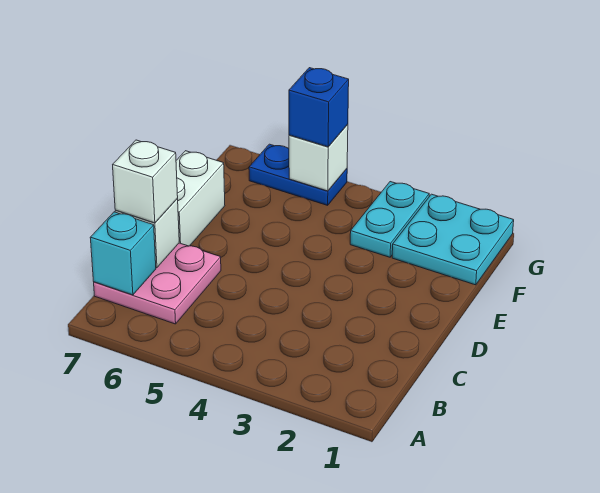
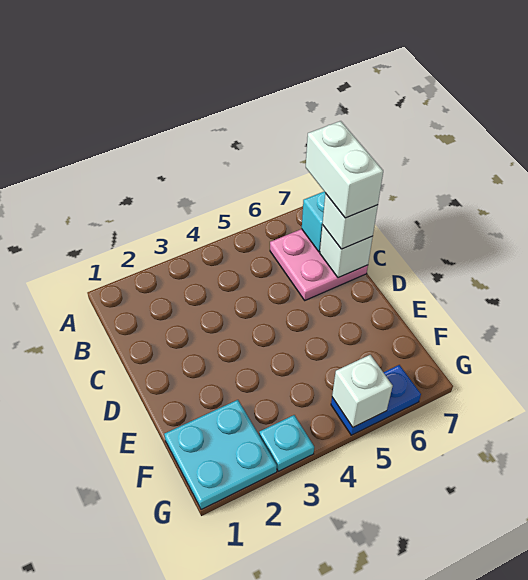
white brick D7:E7 level 1 -> white brick B7:C7 level 4
cyan plate F3:G3 level 1 -> cyan plate G3 level 1
blue brick G5 level 3 -> none

